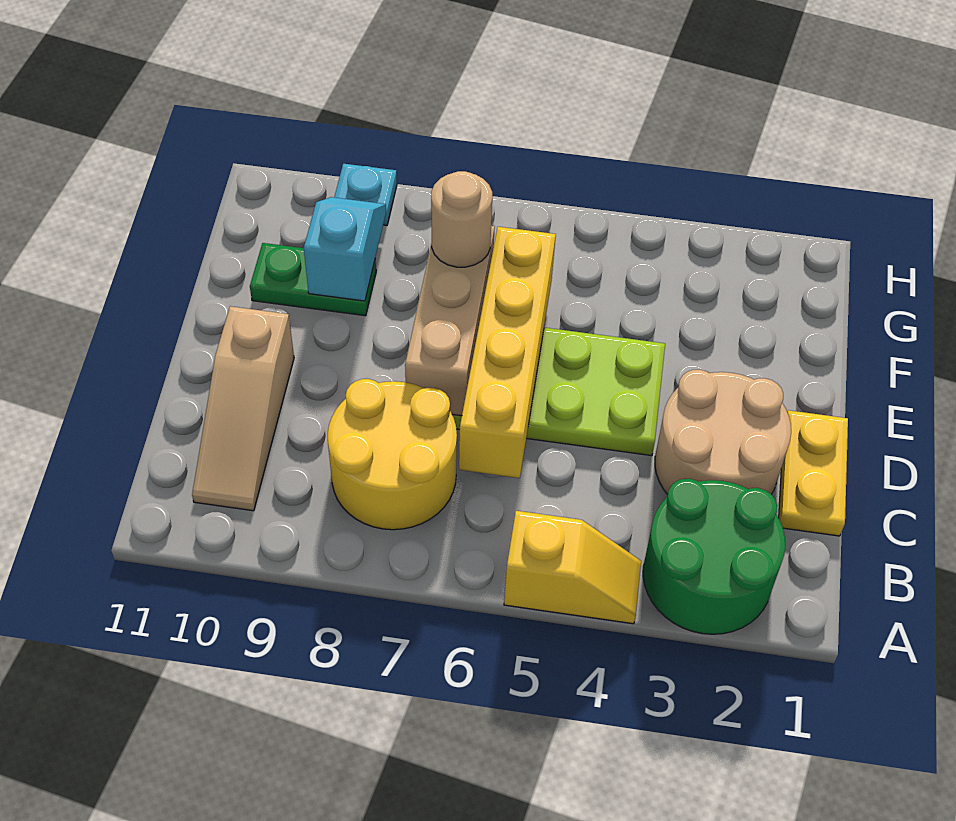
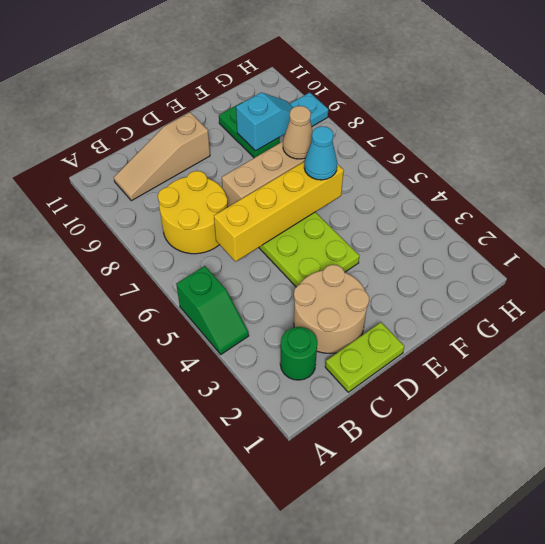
green round brick A2:B3 level 1 -> green round brick B2 level 1
yellow slope A4:A5 level 1 top 5 -> green slope A4:A5 level 1 top 5
yellow plate C1:D1 level 1 -> lime plate C1:D1 level 1
none -> cyan cone F6 level 3
tan round brick F7 level 3 -> tan cone F7 level 3

